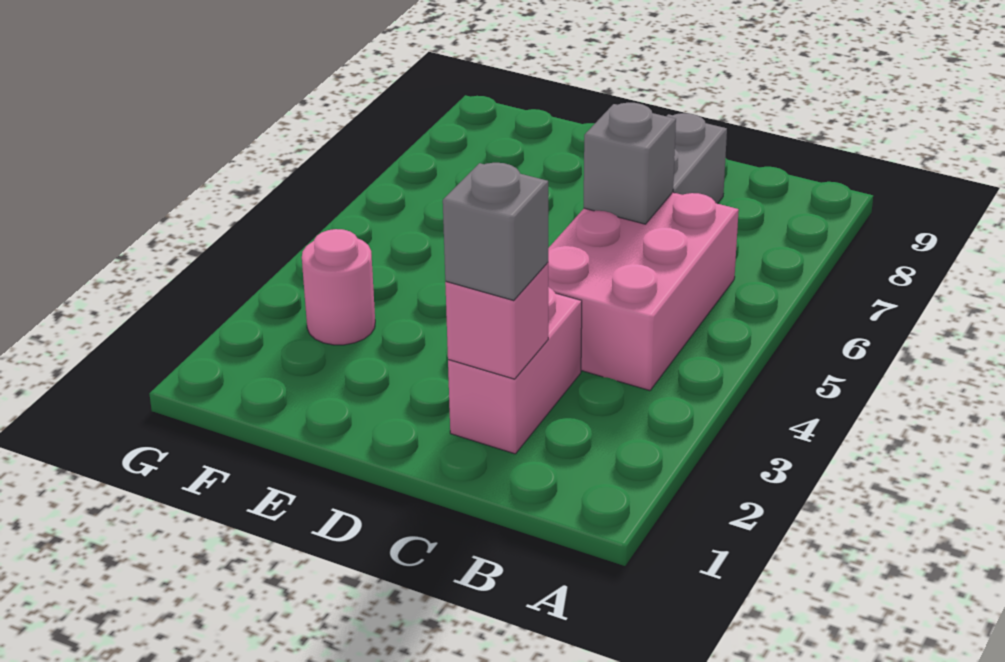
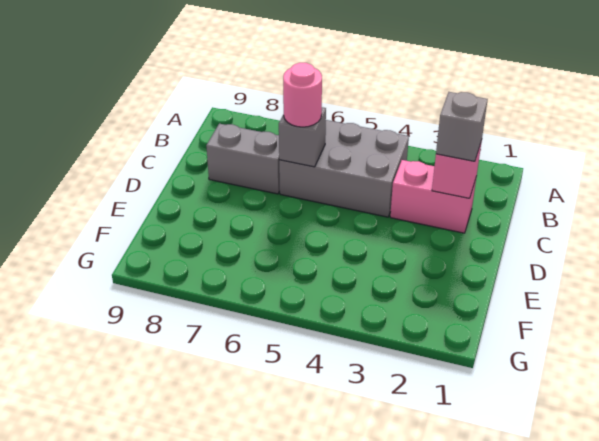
pink brick B4:C6 level 1 -> grey brick B4:C6 level 1
pink round brick F3 level 1 -> pink round brick C6 level 3

